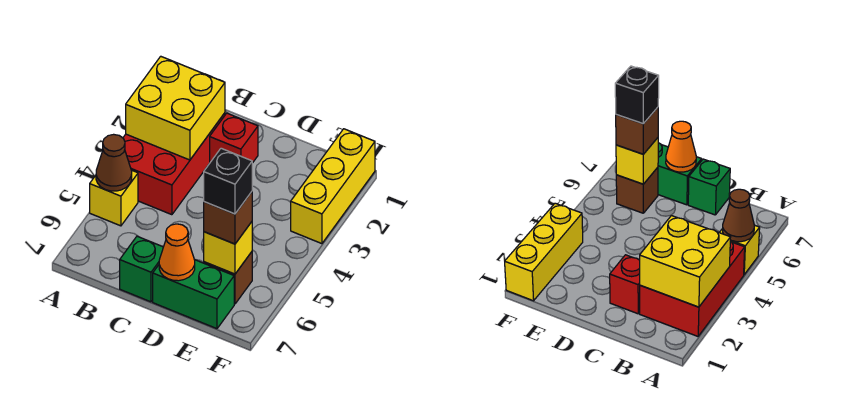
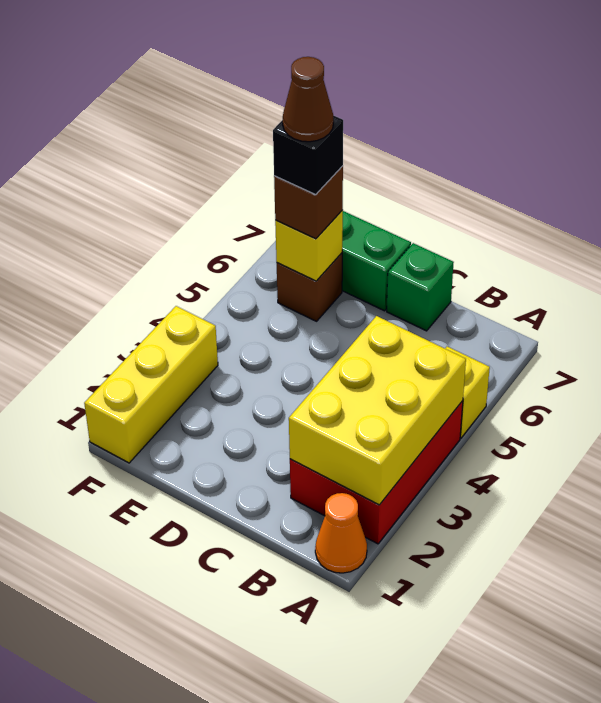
yellow brick A2:B3 level 2 -> yellow brick A2:B4 level 2
brown cone A5 level 2 -> brown cone E6 level 5
red brick C2 level 1 -> none
orange cone D7 level 2 -> orange cone A1 level 1

